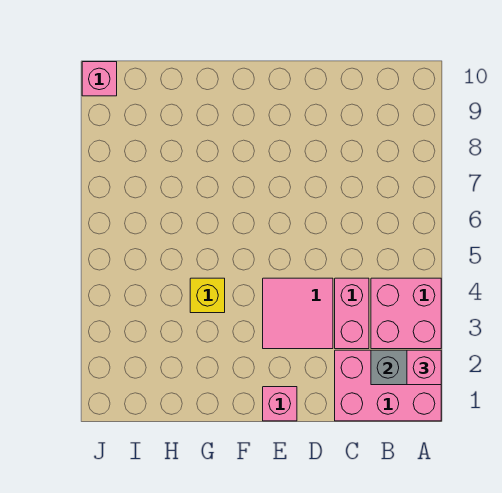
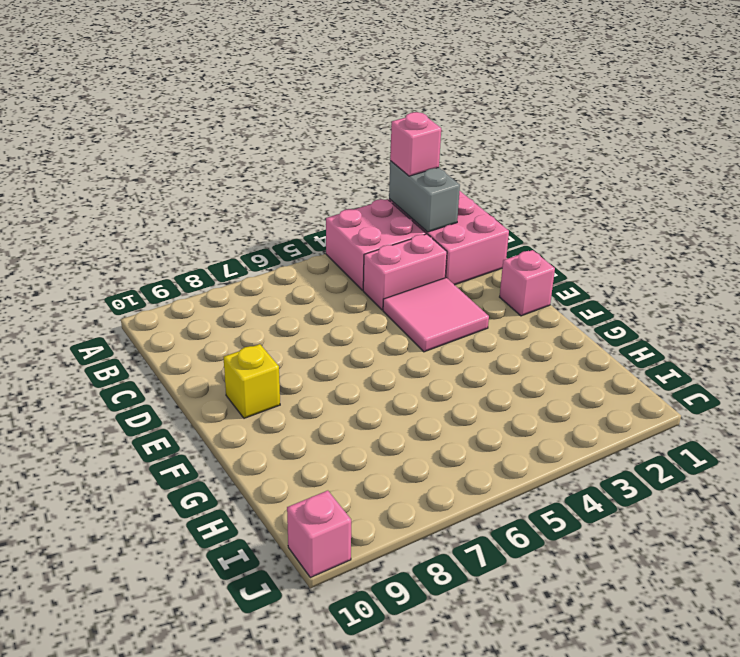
yellow brick G4 level 1 -> yellow brick E9 level 1

